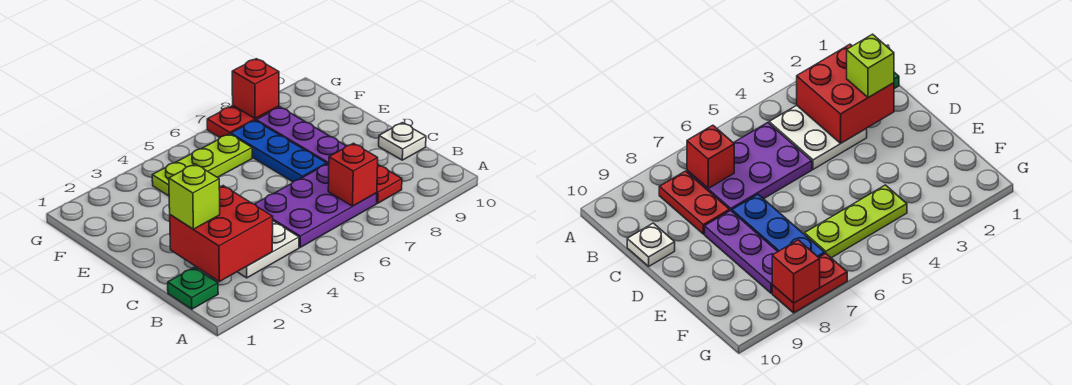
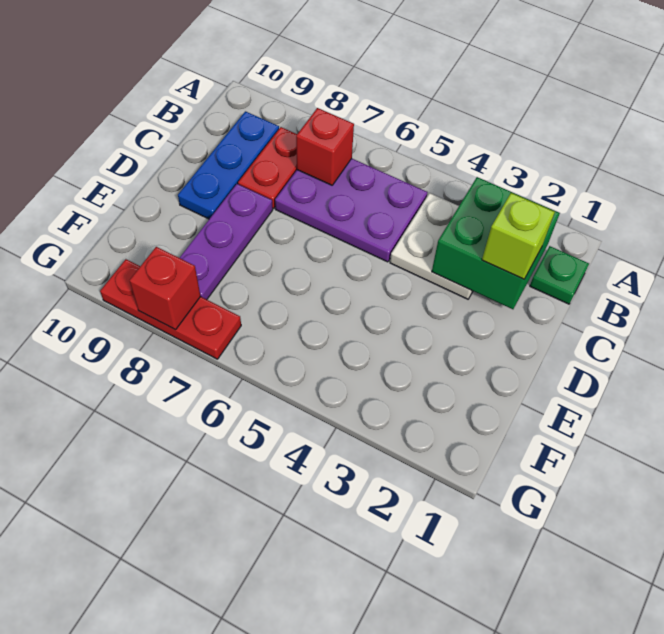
red brick B2:C3 level 2 -> green brick B2:C3 level 2
white plate C10 level 1 -> none
blue plate D7:F7 level 1 -> blue plate B9:D9 level 1
lime plate F4:F6 level 1 -> none
red plate G7:G8 level 1 -> red plate G7:G9 level 1

